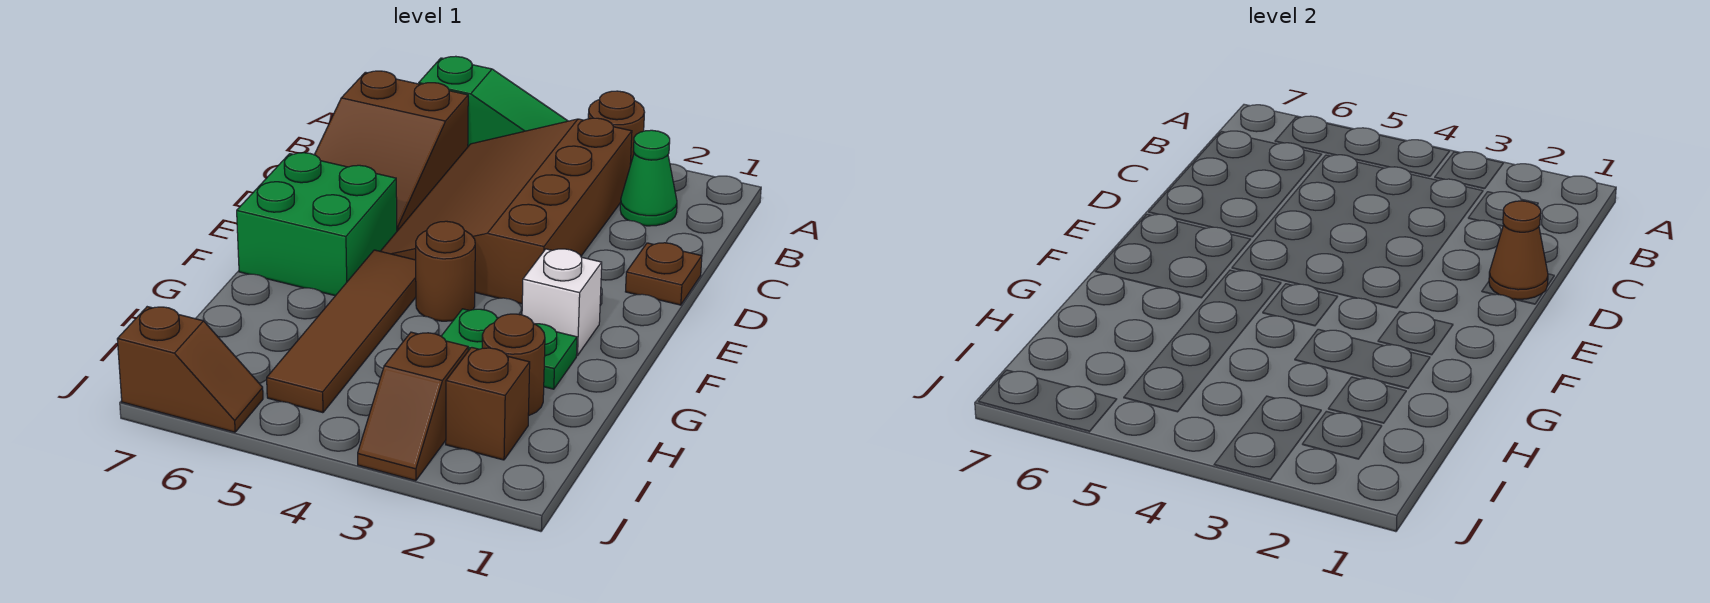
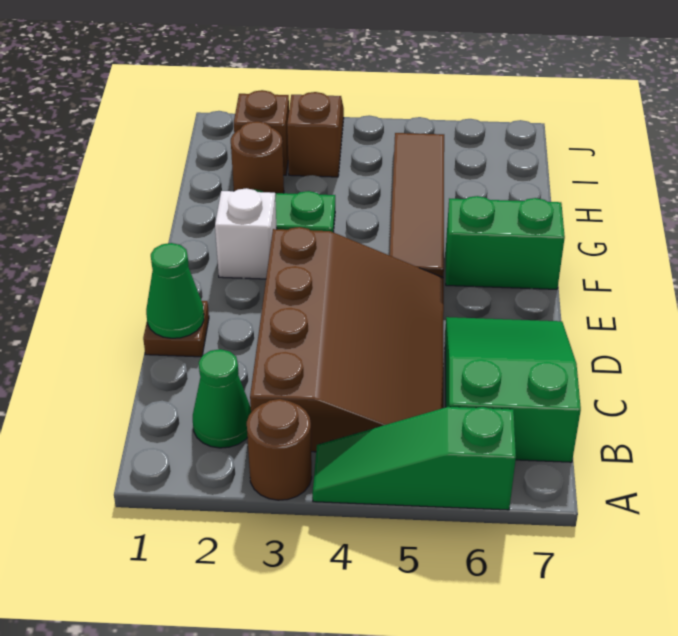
brown slope B6:D7 level 1 top B -> green slope B6:D7 level 1 top B
brown cone D1 level 2 -> green cone D1 level 2
green brick E6:F7 level 1 -> green brick F6:F7 level 1
brown round brick F4 level 1 -> none
brown slope J6:J7 level 1 top 7 -> none

